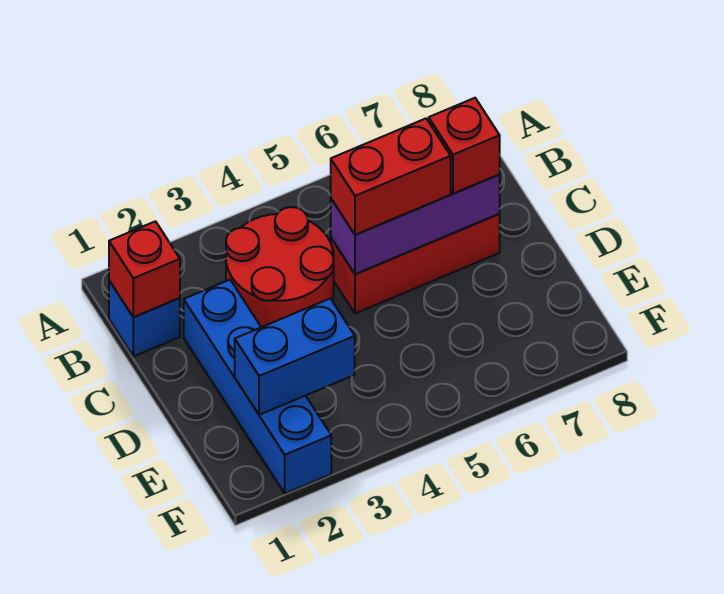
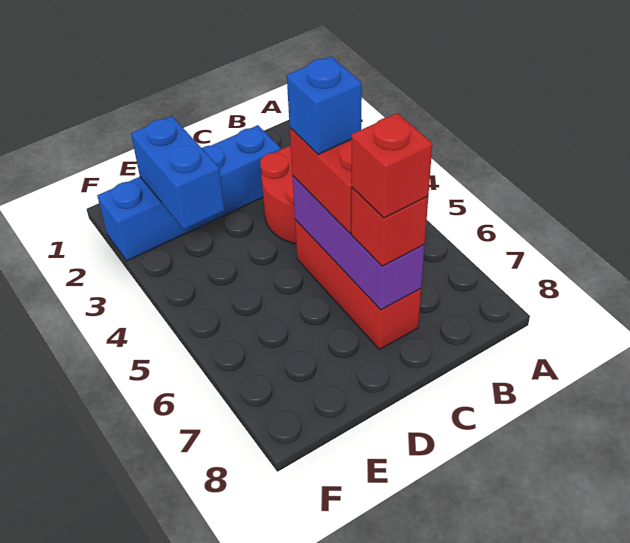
blue brick B1 level 1 -> blue brick C5 level 4
red brick B1 level 2 -> red brick C7 level 4

